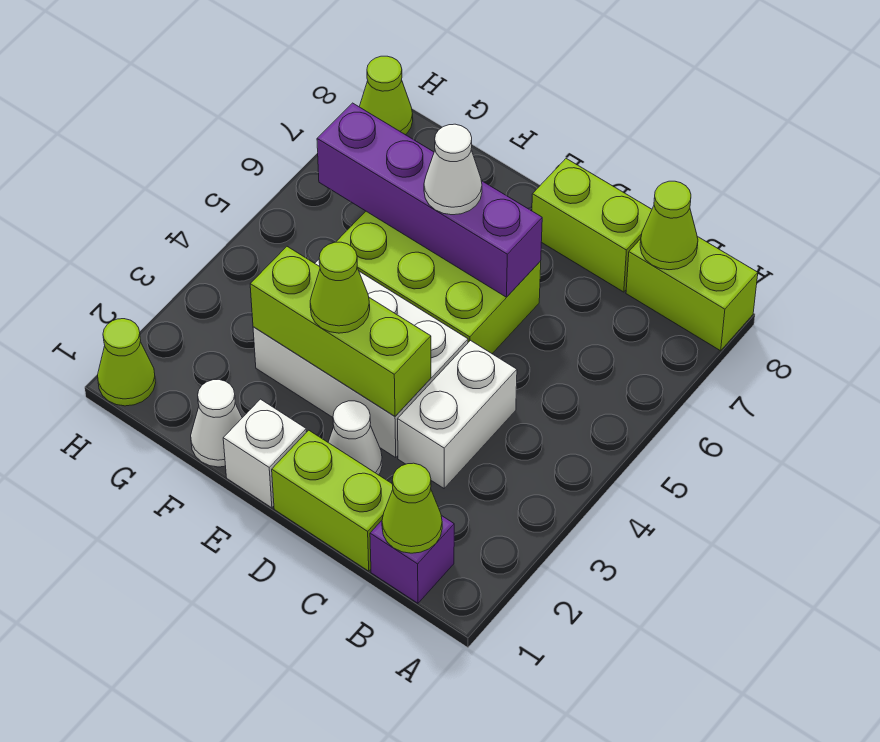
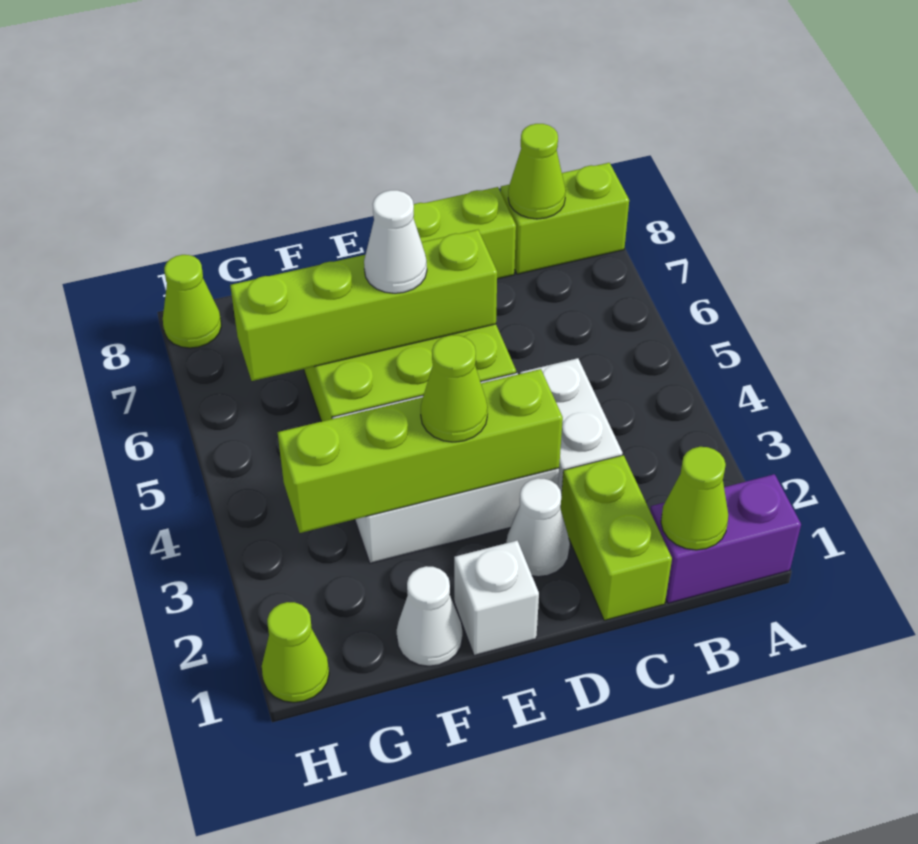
purple brick B1 level 1 -> purple brick A1:B1 level 1
lime brick C1:D1 level 1 -> lime brick C1:C2 level 1
lime brick D3:F3 level 2 -> lime brick D3:G3 level 2
purple brick D6:G6 level 2 -> lime brick D6:G6 level 2

